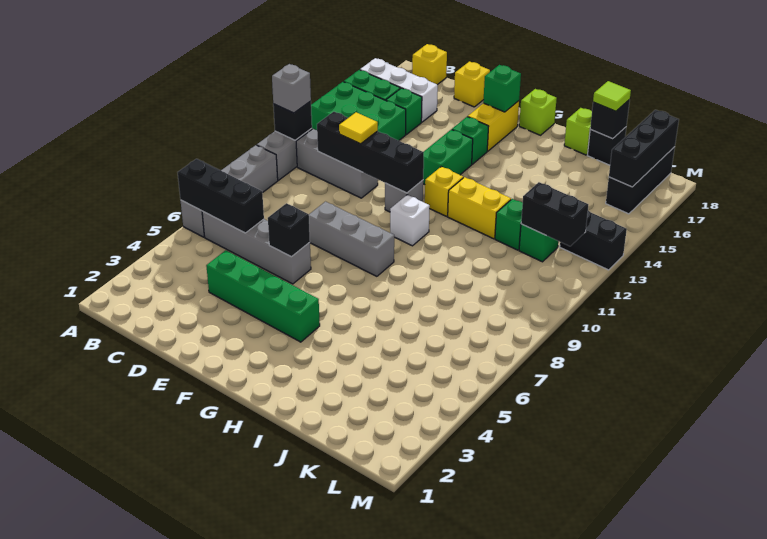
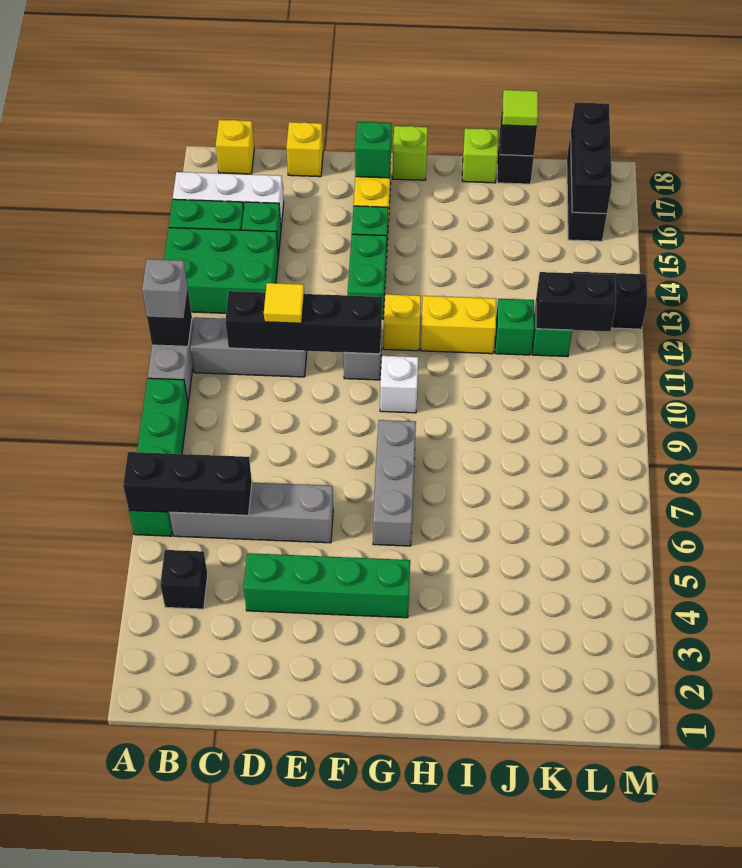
grey brick A6:A9 level 1 -> green brick A6:A9 level 1
black brick E6 level 2 -> black brick B4 level 1
grey brick E8:G8 level 1 -> grey brick G6:G8 level 1

